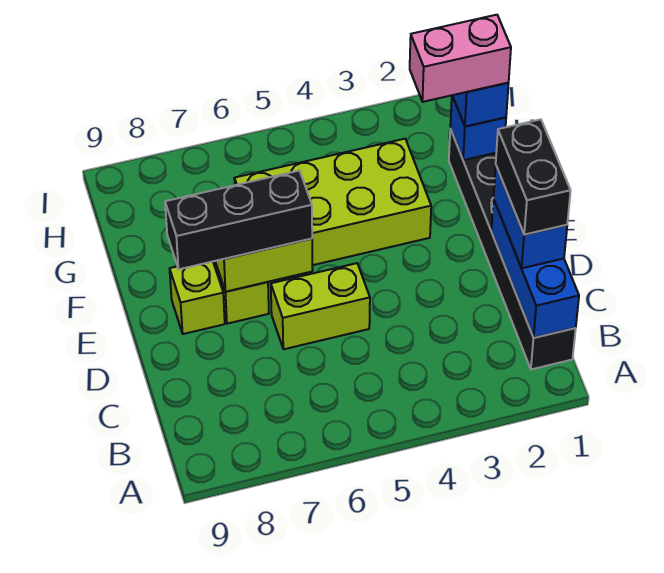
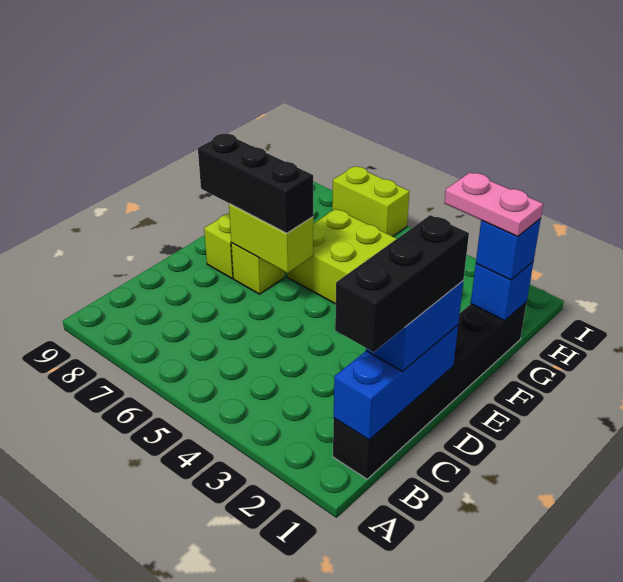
black brick C1:D1 level 4 -> black brick B1:D1 level 4
lime brick D5:D6 level 1 -> lime brick I6:I7 level 1
pink brick G1:G2 level 4 -> pink plate G1:G2 level 4

